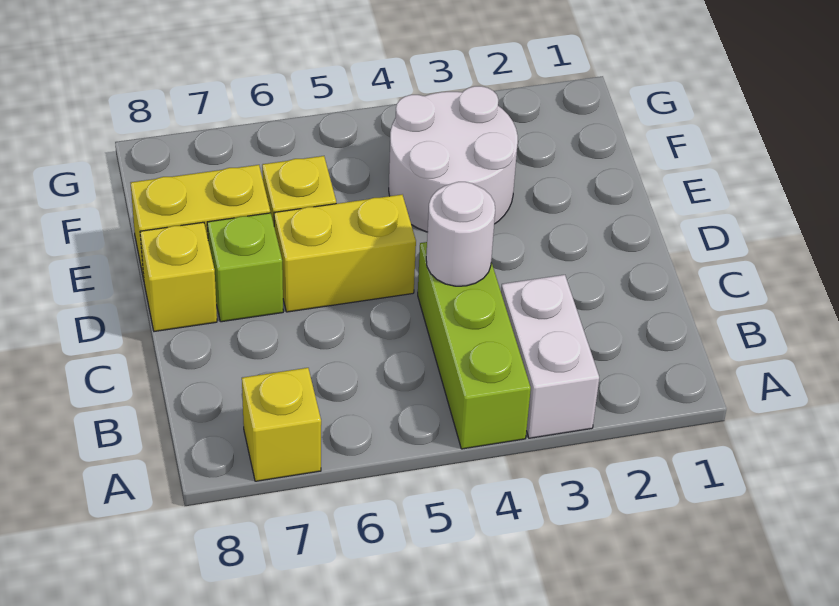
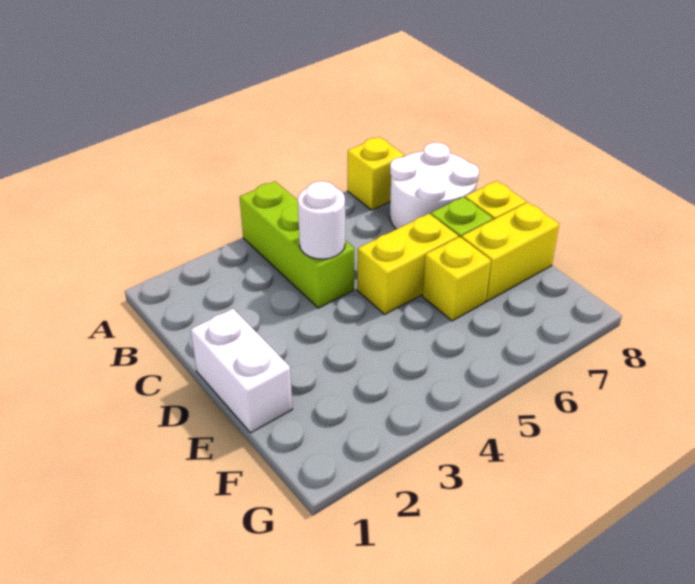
white brick A3:B3 level 1 -> white brick D1:E1 level 1
white round brick E3:F4 level 1 -> white round brick B7:C8 level 1

